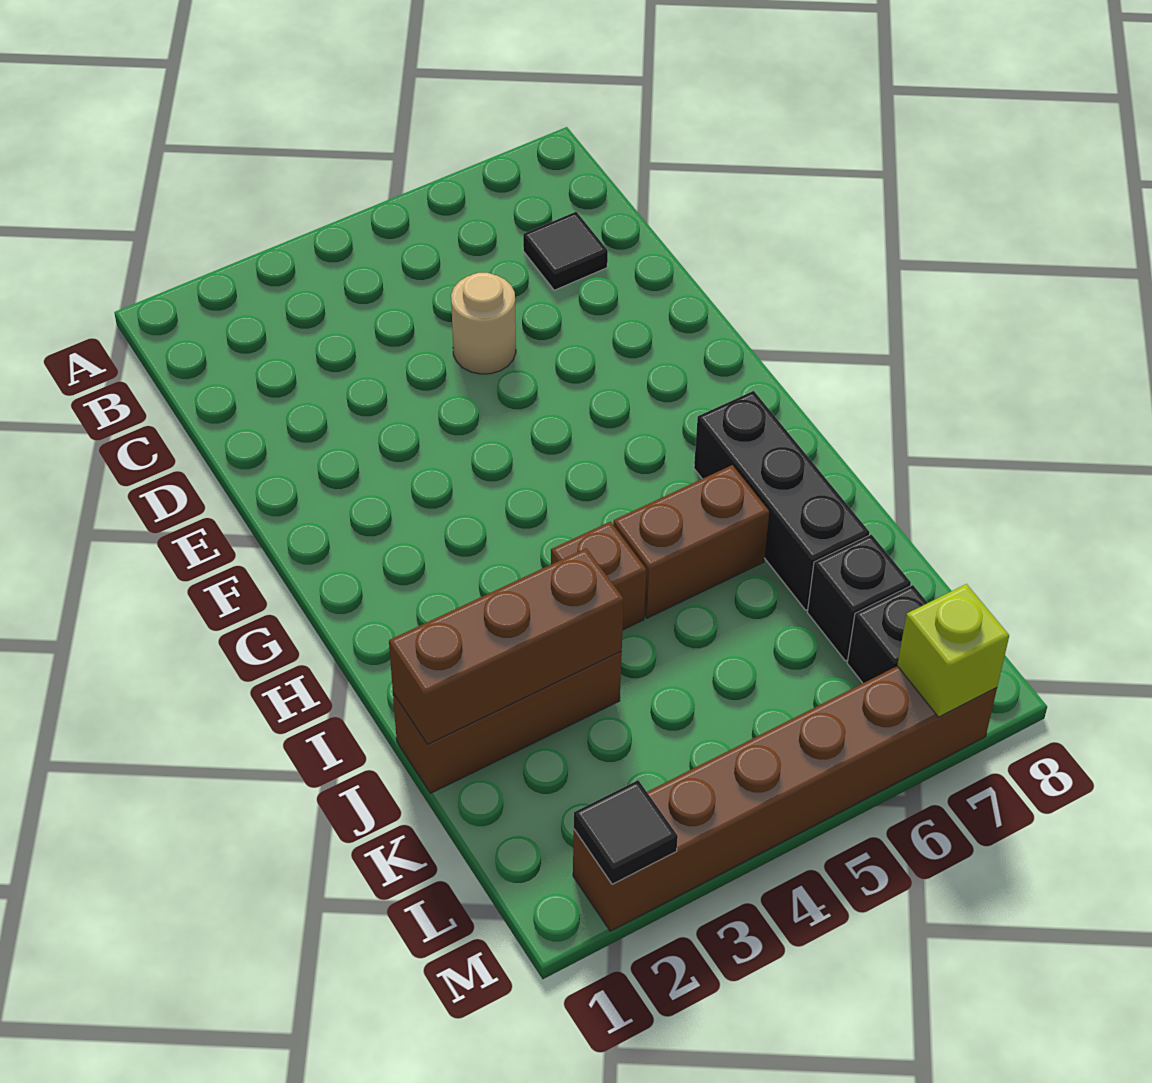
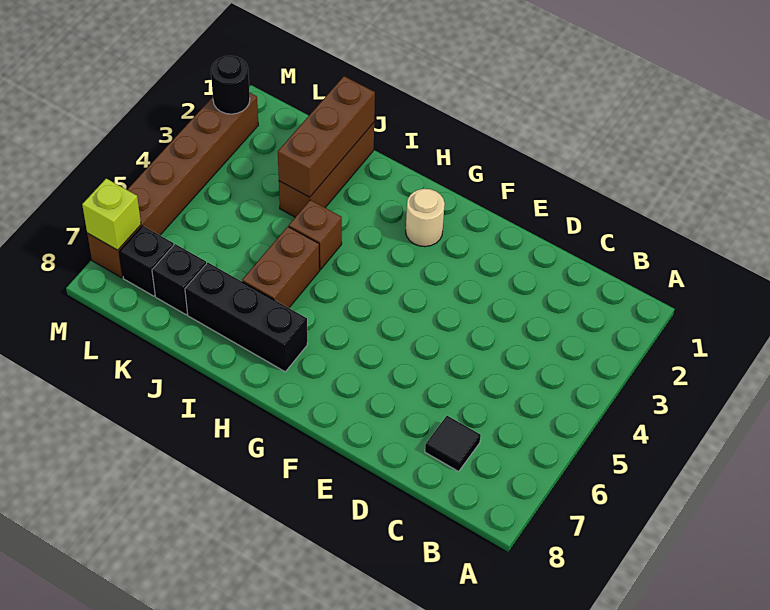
tan round brick D5 level 1 -> tan round brick G2 level 1
black tile M2 level 2 -> black round brick M2 level 2

